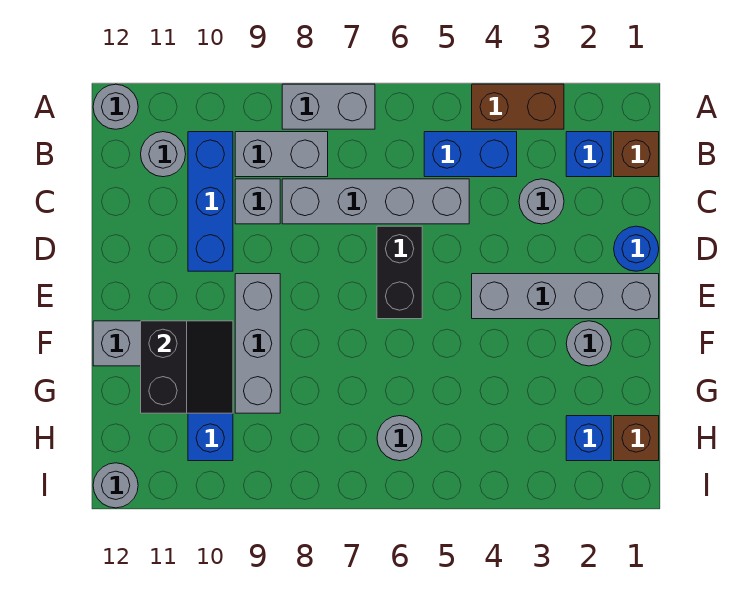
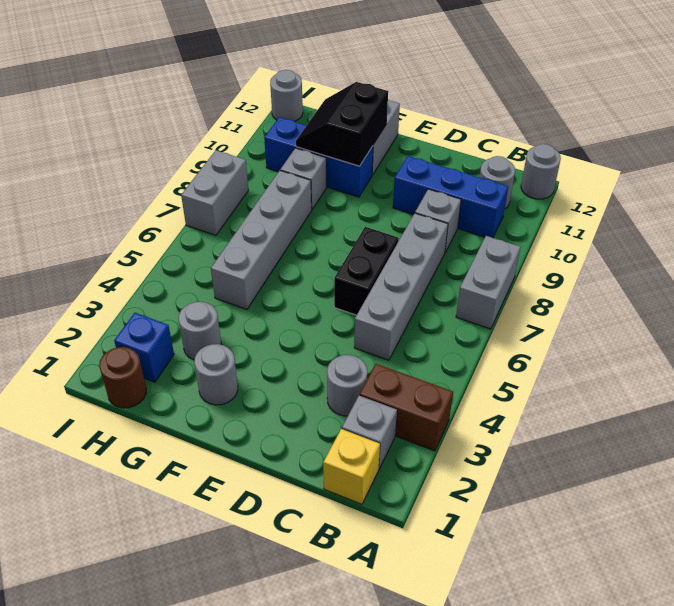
brown brick A3:A4 level 1 -> brown brick A3:B3 level 1
brown brick B1 level 1 -> yellow brick B1 level 1
blue brick B2 level 1 -> grey brick B2 level 1
blue brick B4:B5 level 1 -> none
grey brick B8:B9 level 1 -> grey brick I7:I8 level 1
blue round brick D1 level 1 -> none
black brick D6:E6 level 1 -> black brick D6:D7 level 1
grey brick E1:E4 level 1 -> grey brick G5:G8 level 1
grey brick E9:G9 level 1 -> grey brick G9 level 1
black slope F10:G11 level 2 top 11 -> black slope F10:G11 level 2 top F
brown brick H1 level 1 -> brown round brick H1 level 1
grey round brick H6 level 1 -> grey round brick G3 level 1

